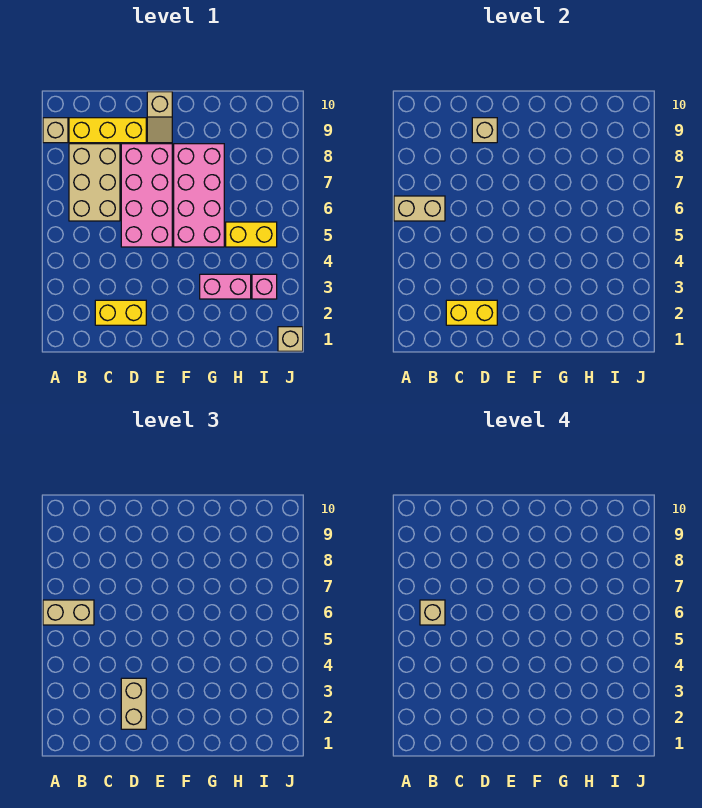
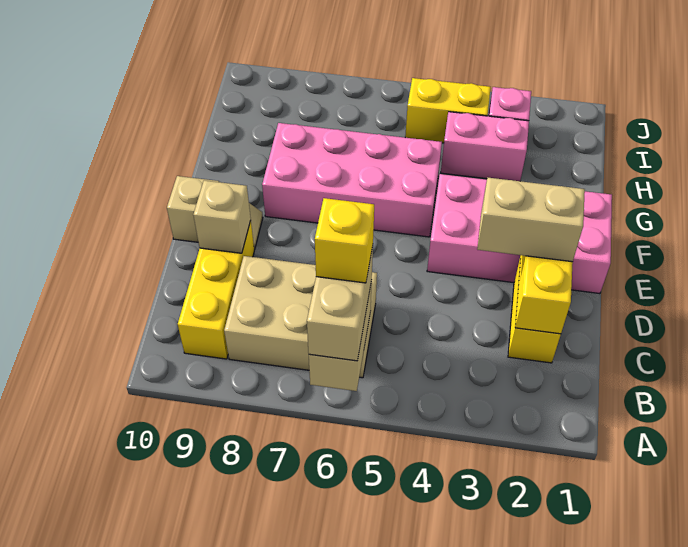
tan brick A9 level 1 -> none
tan brick B6 level 4 -> yellow brick B6 level 4
pink brick D5:E8 level 1 -> pink brick E1:F4 level 1
pink brick G3:H3 level 1 -> pink brick H3:H4 level 1
yellow brick H5:I5 level 1 -> yellow brick I4:I5 level 1
tan brick J1 level 1 -> none

